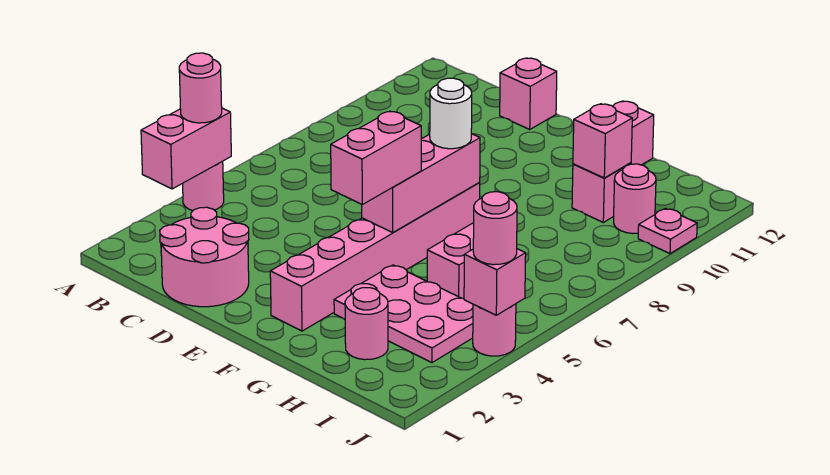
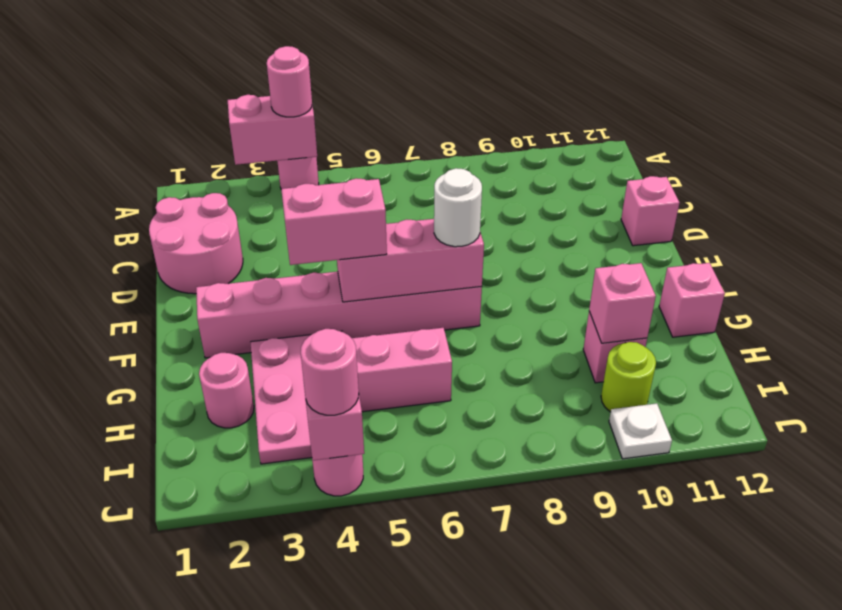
pink round brick I10 level 1 -> lime round brick I10 level 1
pink plate J10 level 1 -> white plate J10 level 1

